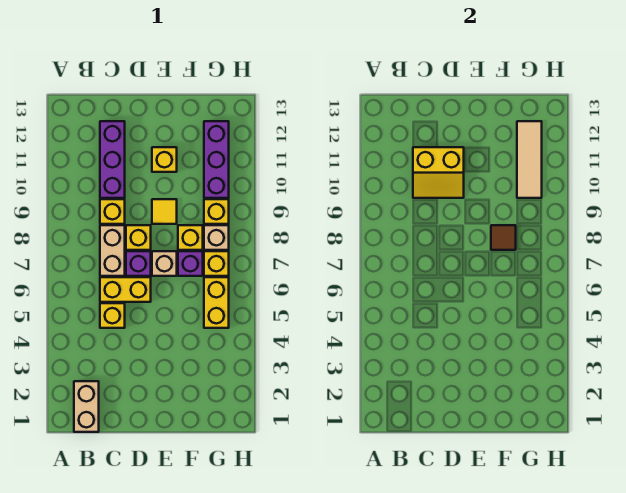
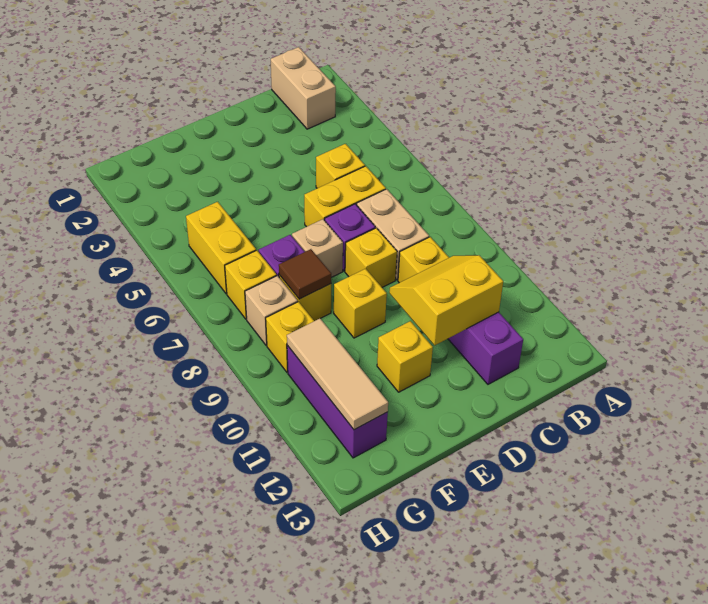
yellow tile E9 level 1 -> yellow brick E9 level 1

